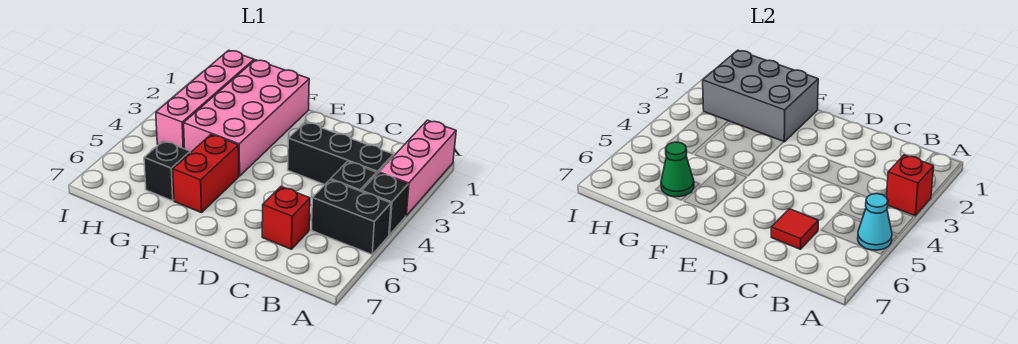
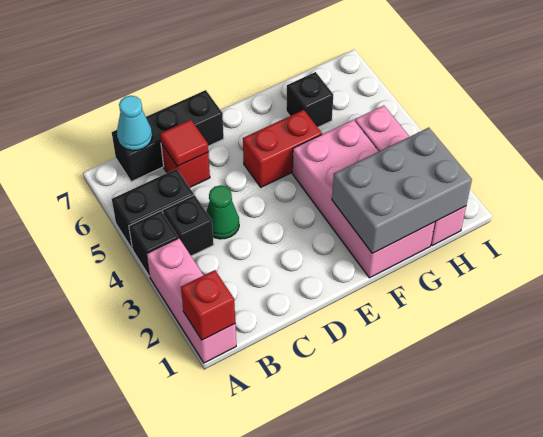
red brick A3 level 2 -> red brick A1 level 2
cyan cone A5 level 2 -> cyan cone B7 level 2
black brick B3:D3 level 1 -> black brick B7:D7 level 1
red brick F5:F6 level 1 -> red brick E5:F5 level 1
green cone G6 level 2 -> green cone C4 level 1

